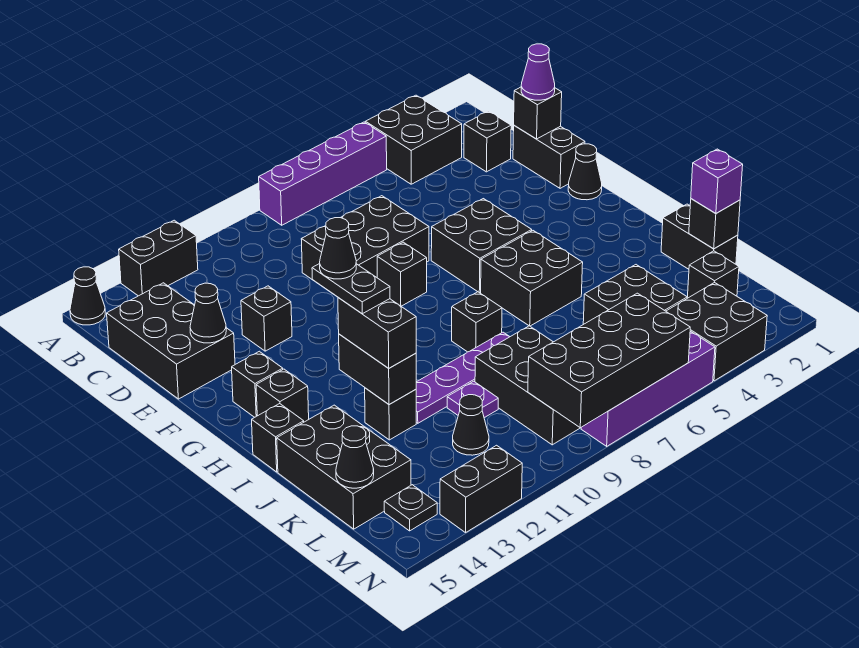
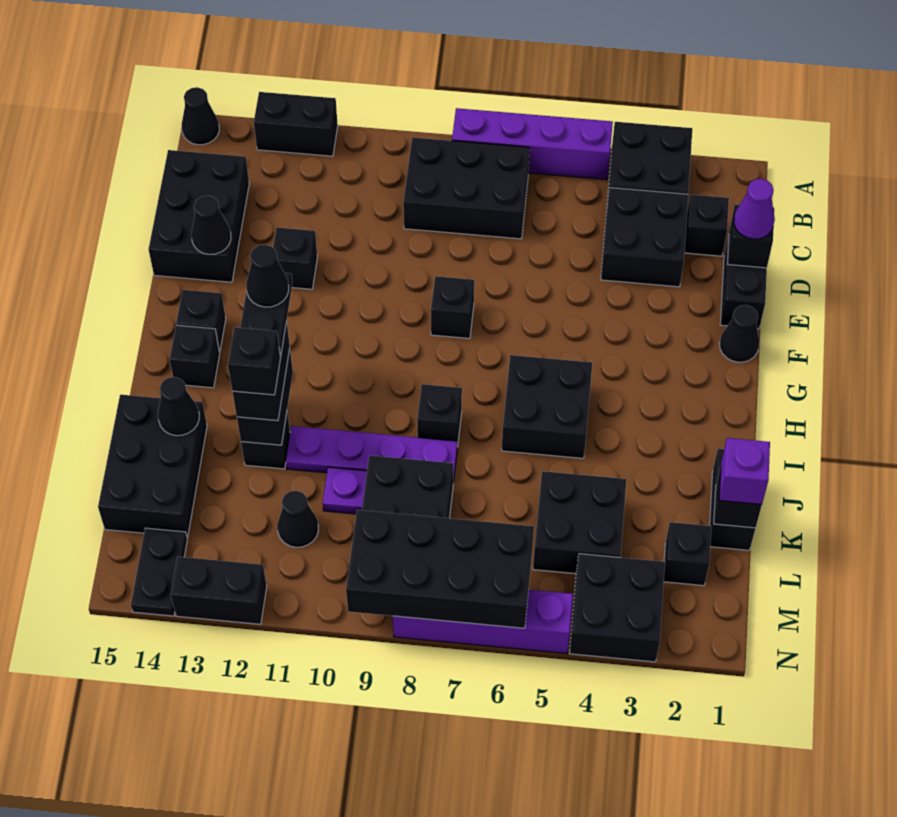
black brick D7:E9 level 1 -> black brick B7:C9 level 1
black brick F5:G6 level 1 -> black brick C3:D4 level 1
black brick I15 level 1 -> black brick J12 level 4
black cone L15 level 2 -> black cone J14 level 2
black plate M14 level 1 -> black plate M14:N14 level 1

